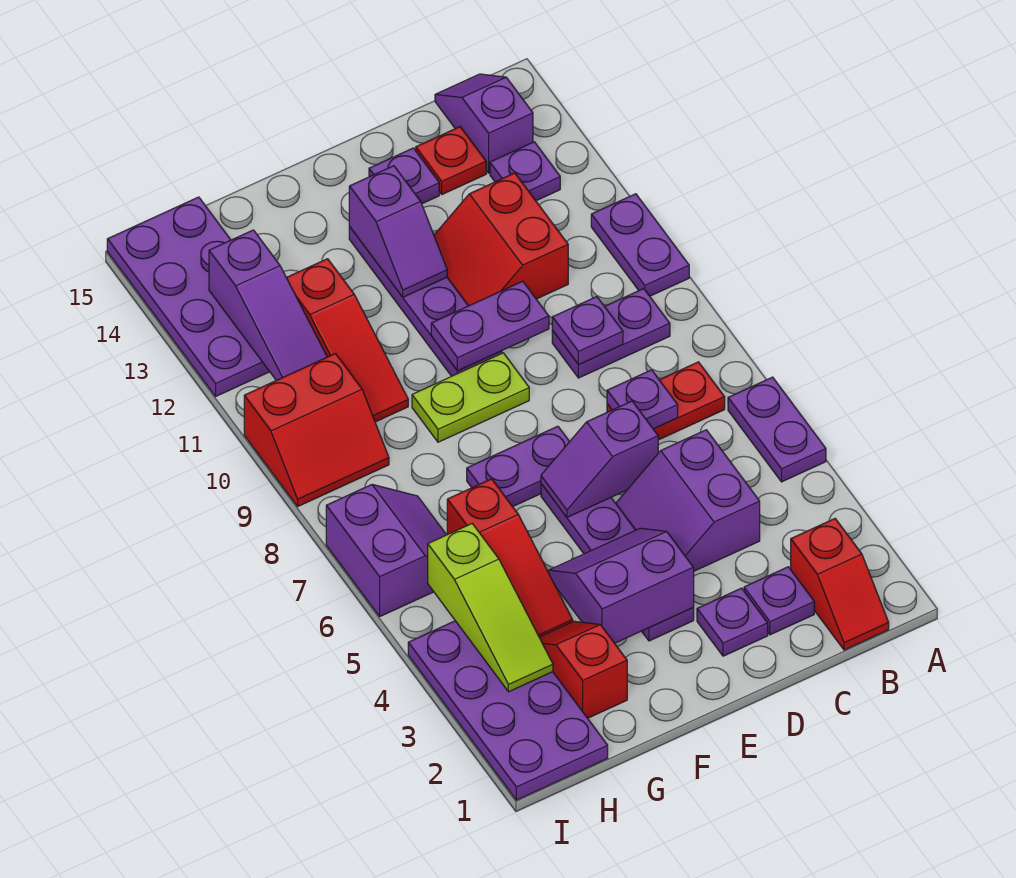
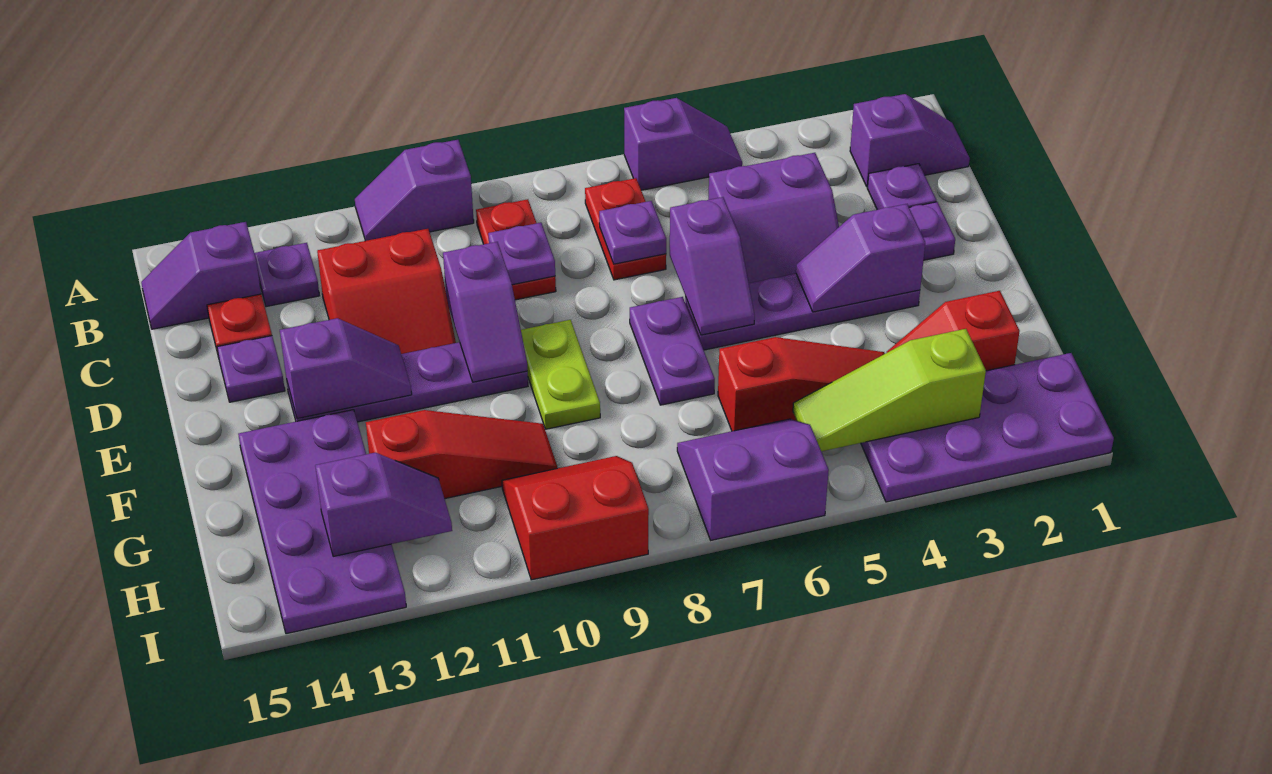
purple plate A5:A6 level 1 -> purple slope A5:A6 level 1 top 6
purple plate A10:A11 level 1 -> purple slope A10:A11 level 1 top 10
red slope B1:B2 level 1 top 2 -> purple slope B1:B2 level 1 top 2
purple plate B9:C9 level 1 -> red plate B9:C9 level 1
purple plate D10:E10 level 2 -> purple slope D10:E10 level 2 top D
purple slope E3:F4 level 2 top 3 -> purple slope E3:E4 level 2 top 3
lime slope H3:H5 level 2 top 5 -> lime slope H3:H5 level 2 top 3
red slope H9:I10 level 1 top 10 -> red slope H9:I10 level 1 top I
purple slope H11:H13 level 2 top 13 -> purple slope H12:H13 level 2 top 13
purple plate H12:I15 level 1 -> purple plate F13:I14 level 1

